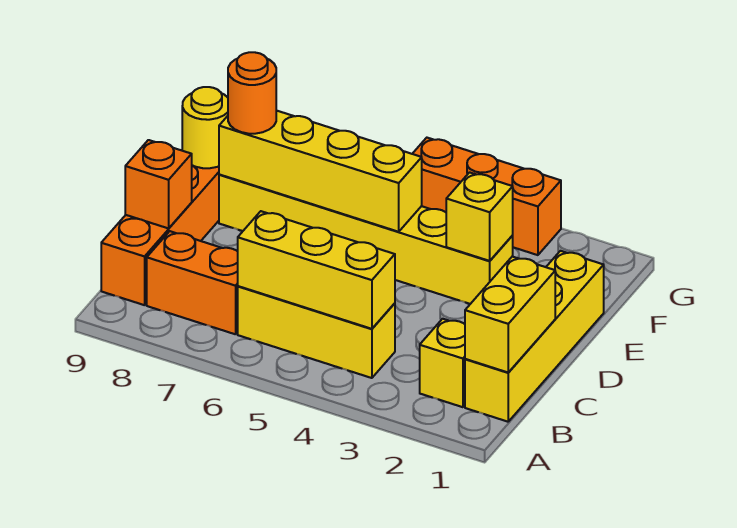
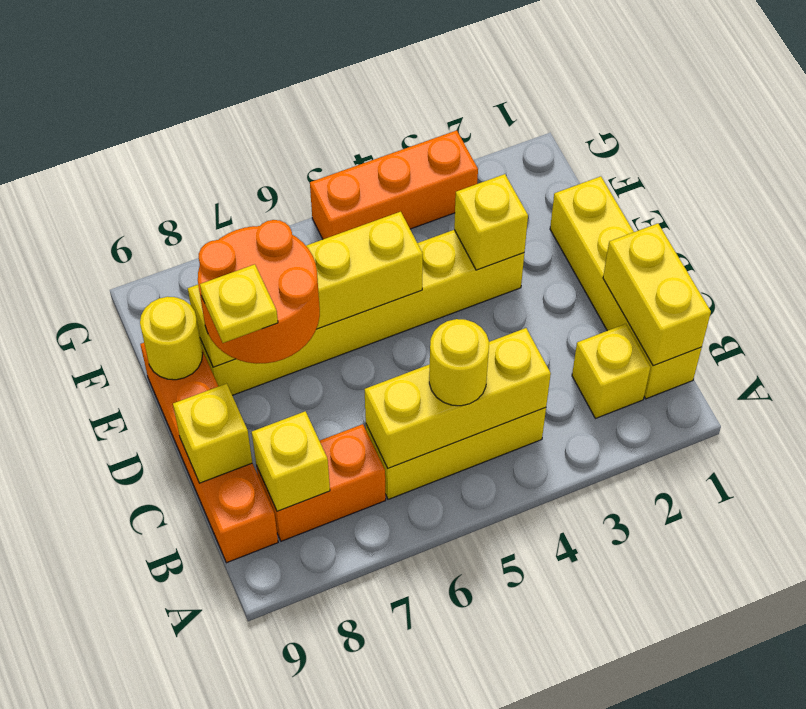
none -> yellow round brick B5 level 3
none -> yellow brick B8 level 2
orange brick C9 level 2 -> yellow brick C9 level 2
none -> yellow plate D8 level 4
orange round brick E8 level 3 -> orange round brick D7:E8 level 3

